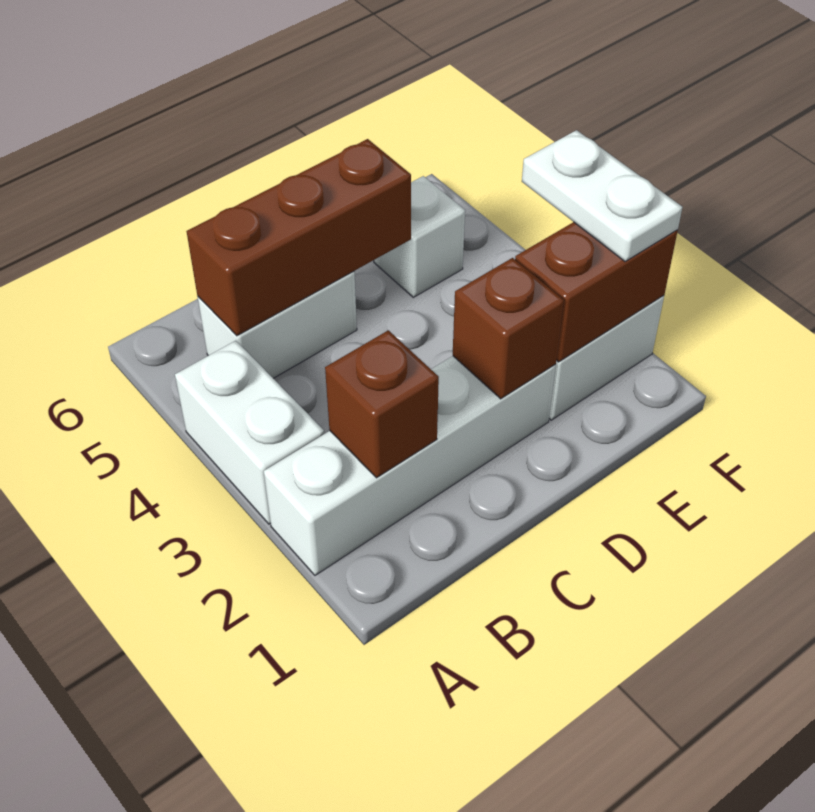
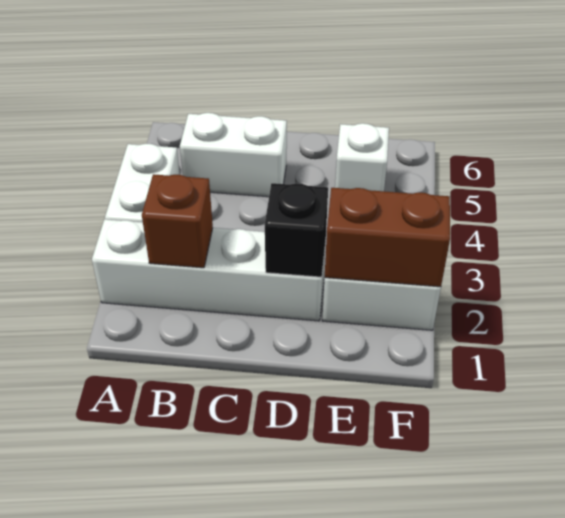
brown brick B5:D5 level 2 -> none
brown brick D2 level 2 -> black brick D2 level 2
white plate F2:F3 level 3 -> none

